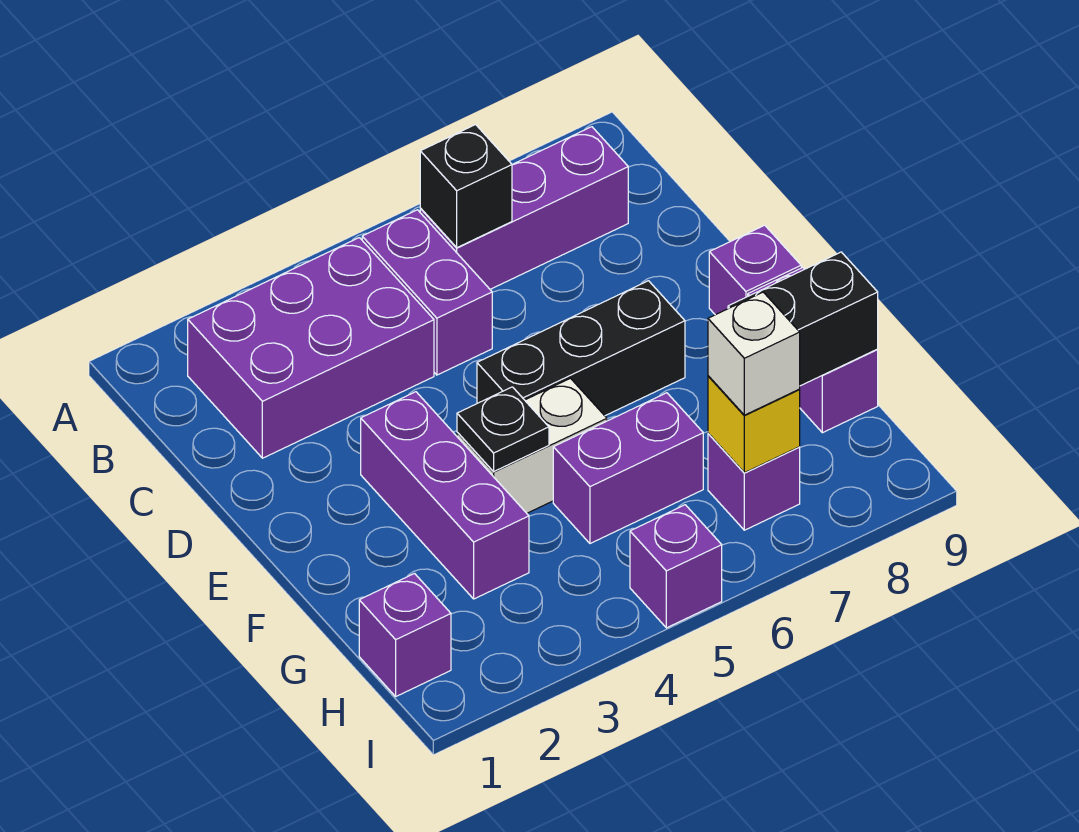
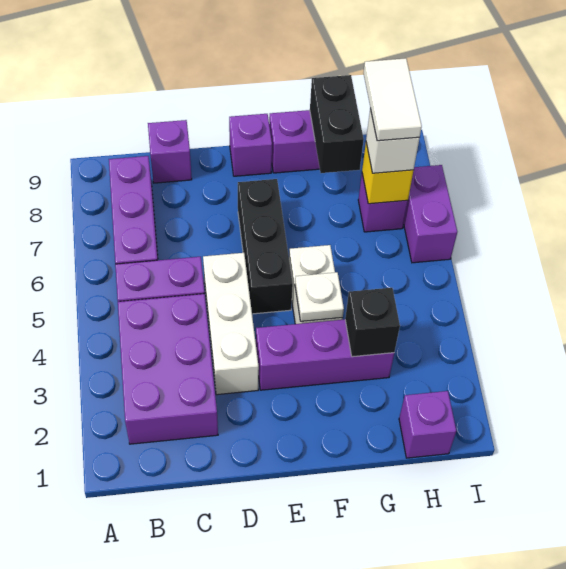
black brick B6 level 2 -> black brick G3 level 2
none -> white brick D3:D5 level 1
black plate F4 level 2 -> white plate F4 level 2
purple brick G5:G6 level 1 -> purple brick I6:I7 level 1
none -> white tile H7:H8 level 4
purple brick I5 level 1 -> purple brick C9 level 1

